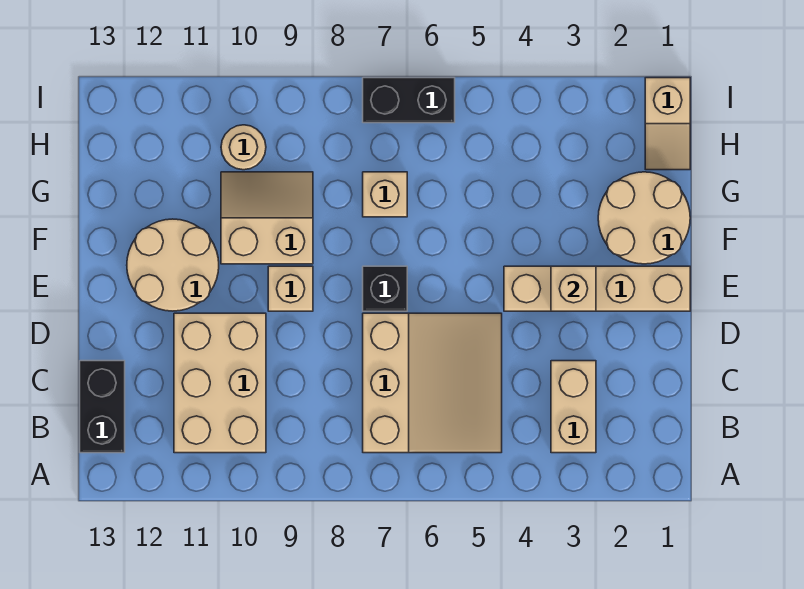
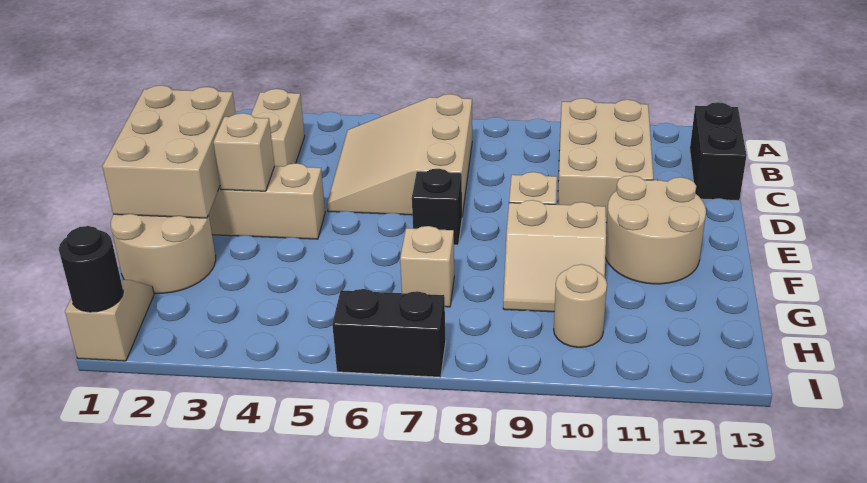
none -> tan brick D1:F2 level 2
none -> black round brick I1 level 2

